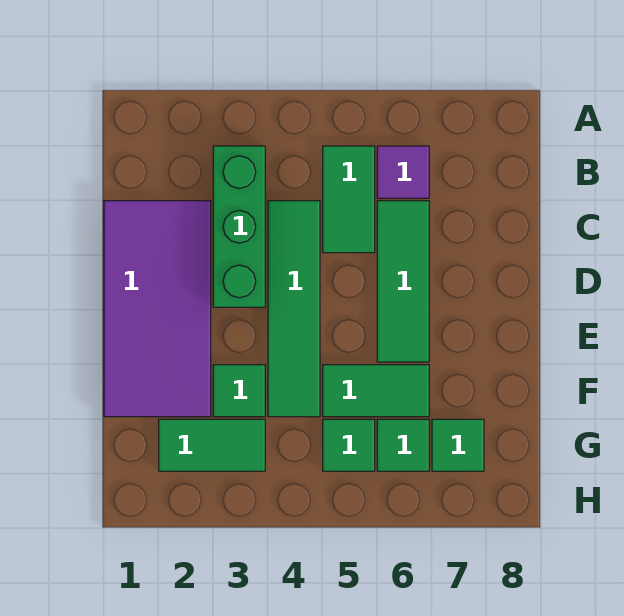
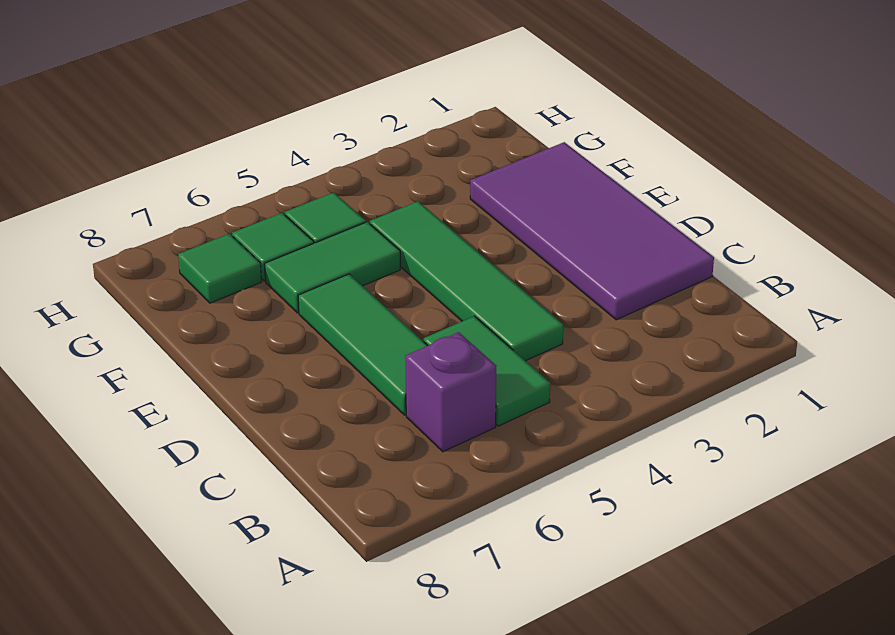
green brick B3:D3 level 1 -> none
purple tile B6 level 1 -> purple brick B6 level 1
green tile F3 level 1 -> none
green tile G2:G3 level 1 -> none

